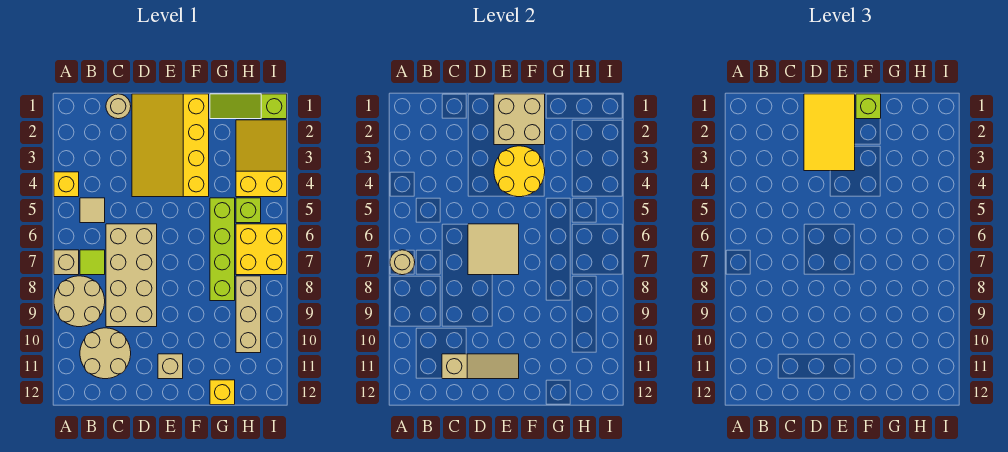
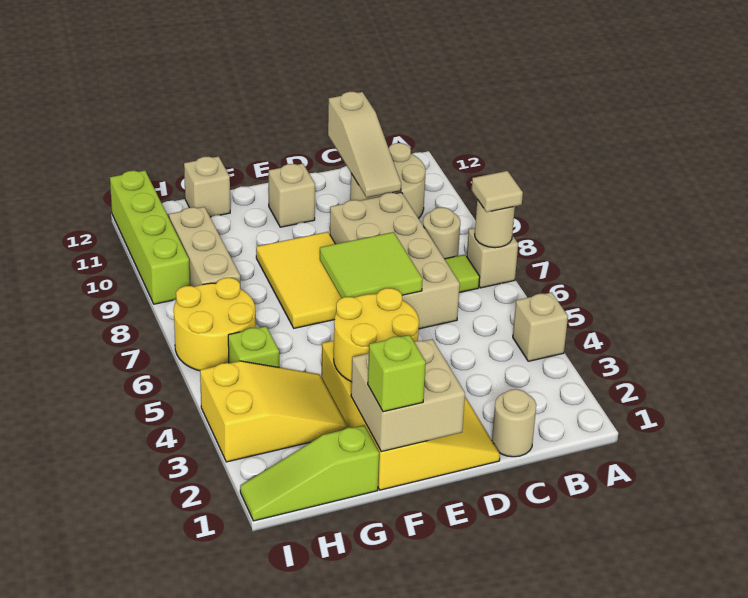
yellow brick A4 level 1 -> tan brick A4 level 1
tan round brick A8:B9 level 1 -> tan round brick B8 level 1
tan tile B5 level 1 -> tan tile A7 level 3
tan slope C11:E11 level 2 top C -> tan slope C10:C12 level 2 top 12
yellow tile D1:E3 level 3 -> yellow tile E7:F9 level 1
tan tile D6:E7 level 2 -> lime tile D6:E7 level 2
lime slope G1:I1 level 1 top I -> lime slope G1:I1 level 1 top G
lime brick G5:G8 level 1 -> lime brick I9:I12 level 1
yellow brick G12 level 1 -> tan brick G12 level 1
yellow slope H2:I4 level 1 top 4 -> yellow slope G3:I4 level 1 top I
yellow brick H6:I7 level 1 -> yellow round brick H6:I7 level 1

